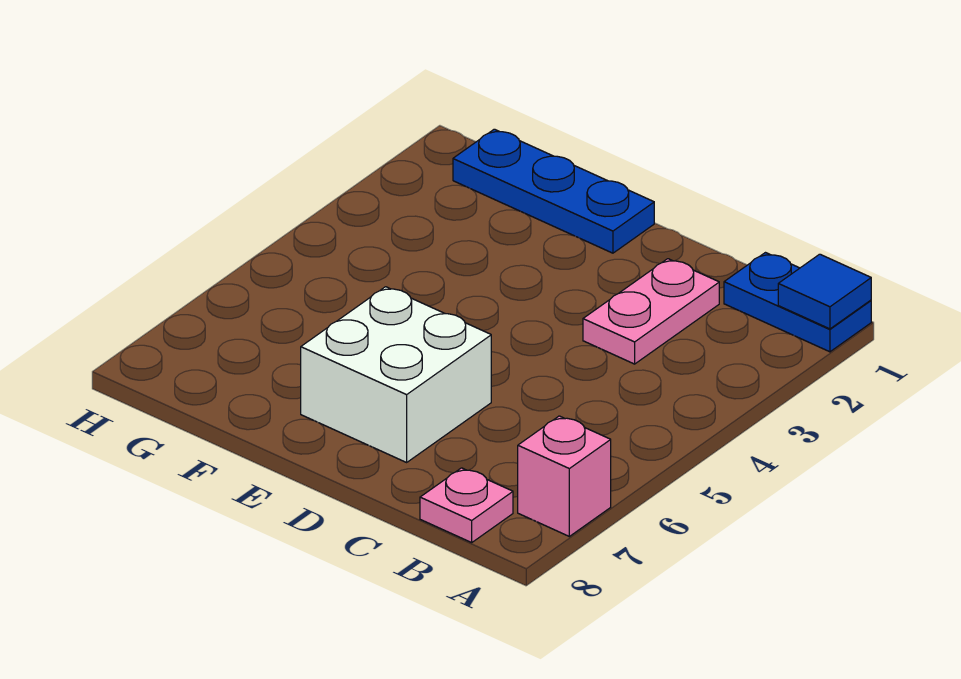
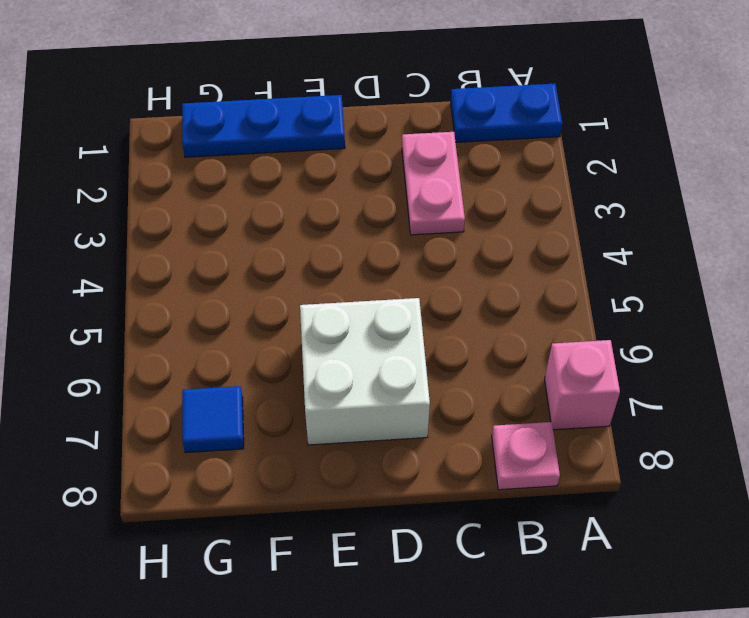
blue tile A1 level 2 -> blue tile G7 level 1

